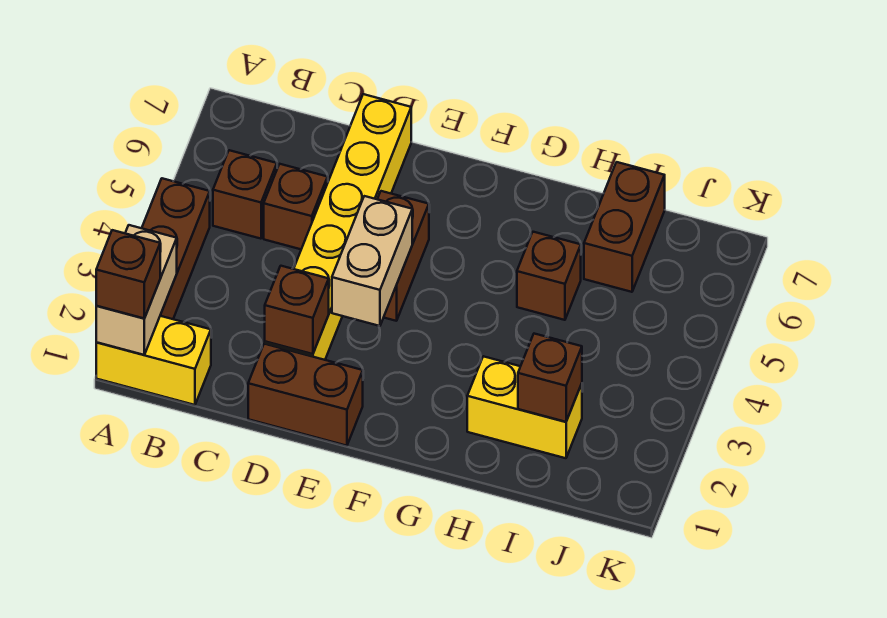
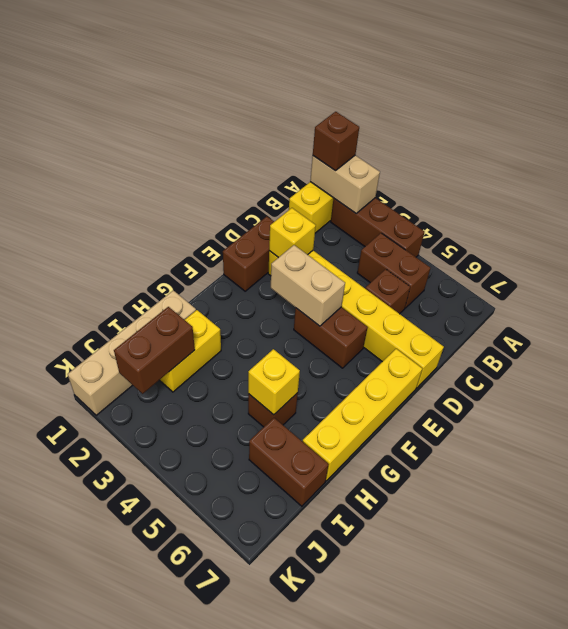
brown brick B5 level 1 -> brown brick B4:B5 level 1
brown brick D2 level 2 -> yellow brick D2 level 2
none -> yellow brick E7:H7 level 1
none -> tan brick H1:K1 level 1
none -> yellow brick H5 level 2
brown brick I2 level 2 -> brown brick I2:J2 level 2

